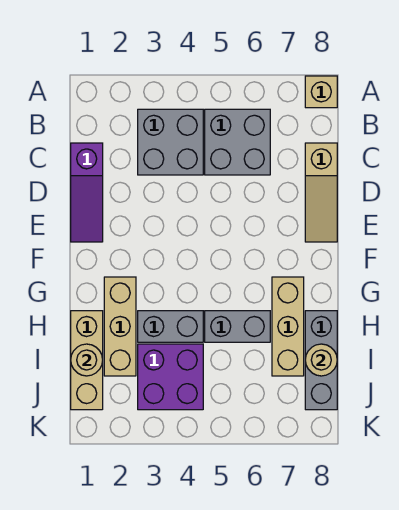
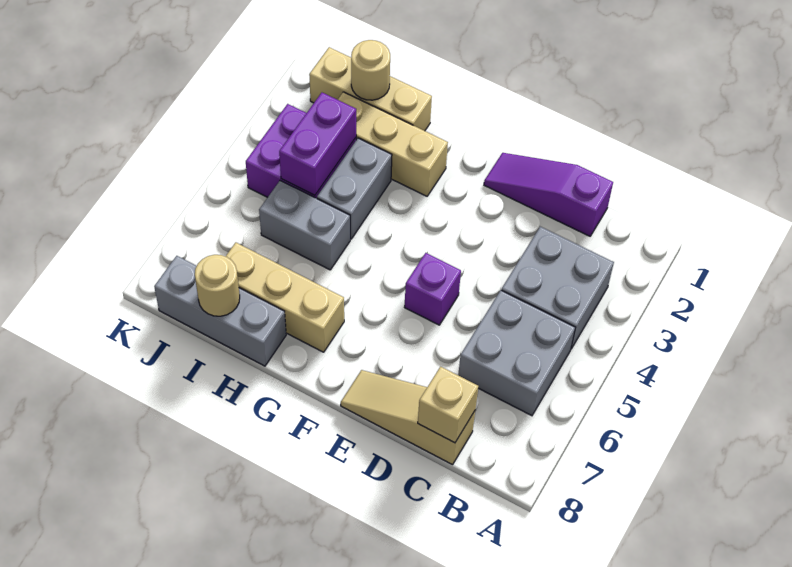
tan brick A8 level 1 -> tan brick C8 level 2
none -> purple brick E5 level 1
grey brick H5:H6 level 1 -> grey brick H5:I5 level 1
none -> purple brick I3:I4 level 2

